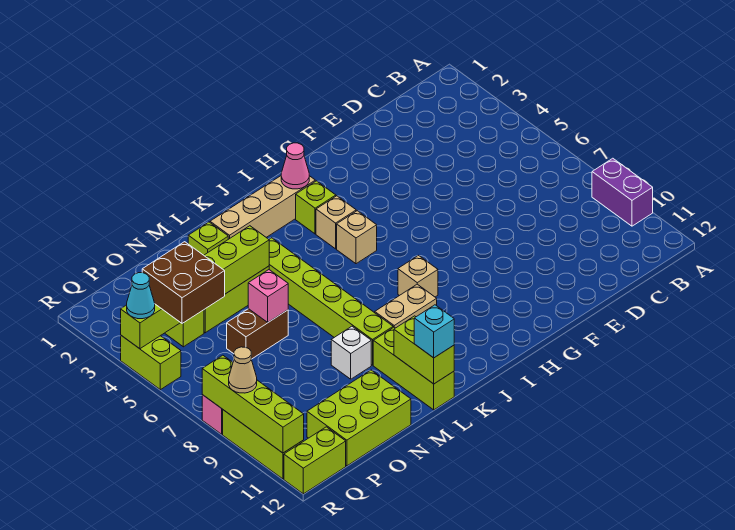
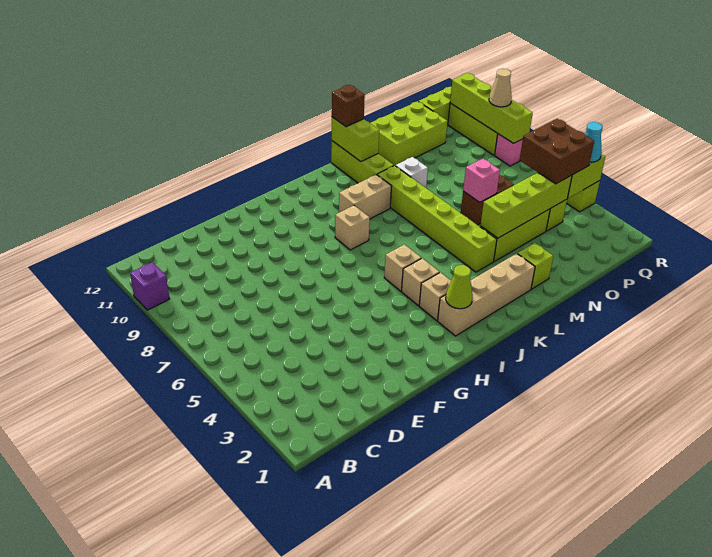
purple brick A9:A10 level 1 -> purple brick A10 level 1
pink cone I2 level 2 -> lime cone I2 level 2
lime brick I3 level 1 -> tan brick I3 level 1
cyan brick L12 level 3 -> brown brick L12 level 3

